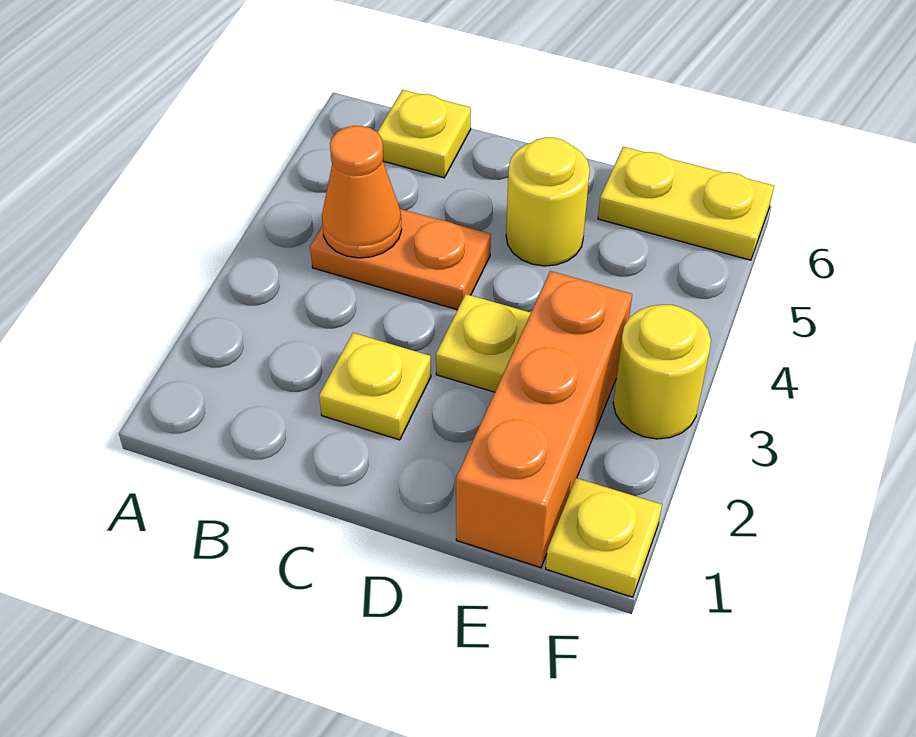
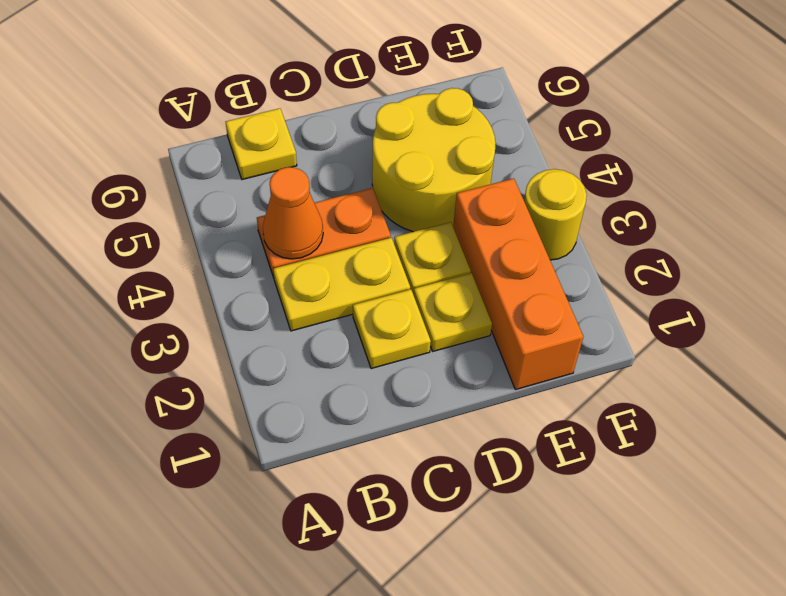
yellow round brick D5 level 1 -> yellow round brick D4:E5 level 1
yellow plate E6:F6 level 1 -> yellow plate B3:C3 level 1
yellow plate F1 level 1 -> yellow plate D2 level 1

